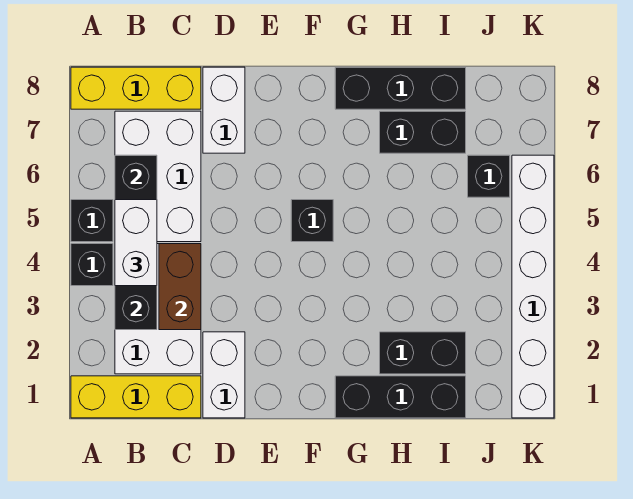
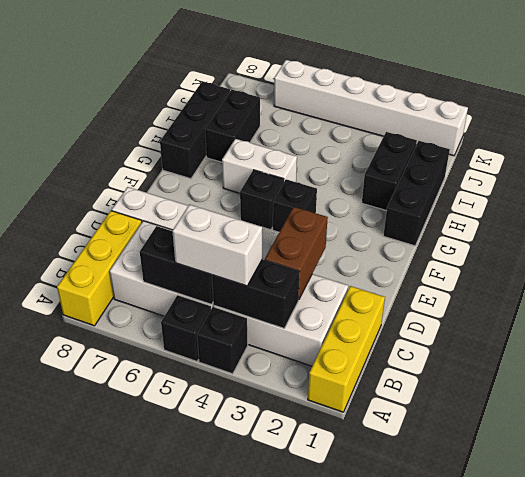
brown brick C3:C4 level 2 -> brown brick C3:D3 level 2
white brick D1:D2 level 1 -> white brick G5:G6 level 1
black brick J6 level 1 -> black brick F4 level 1

